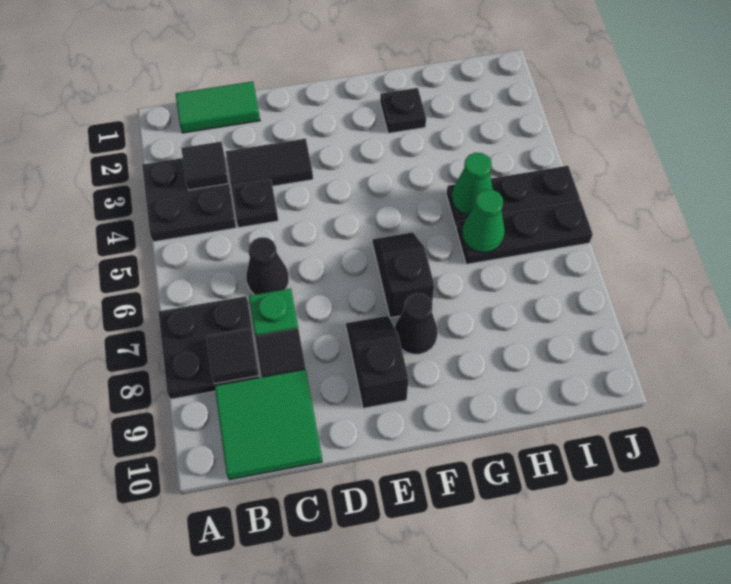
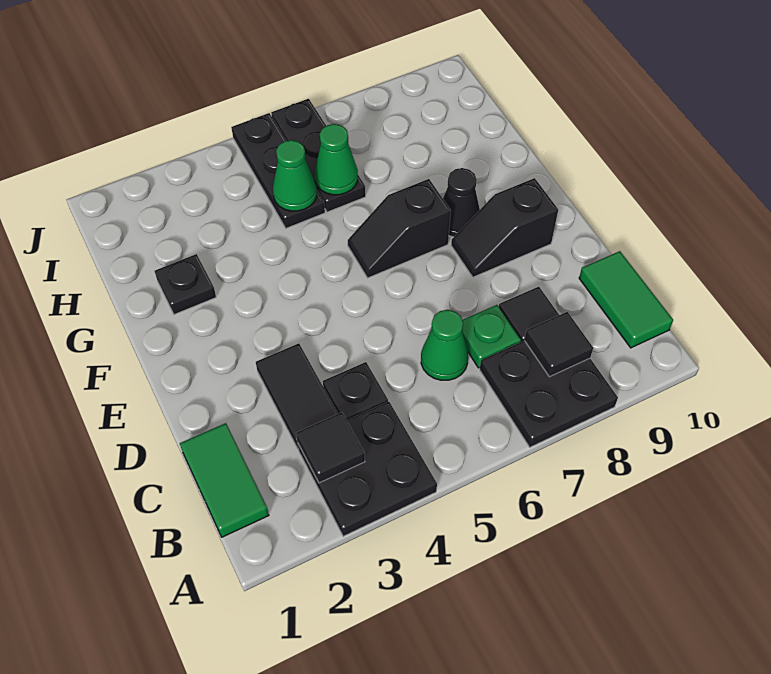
green tile B9:C10 level 1 -> green tile B10:C10 level 1
black cone C6 level 1 -> green cone C6 level 1

